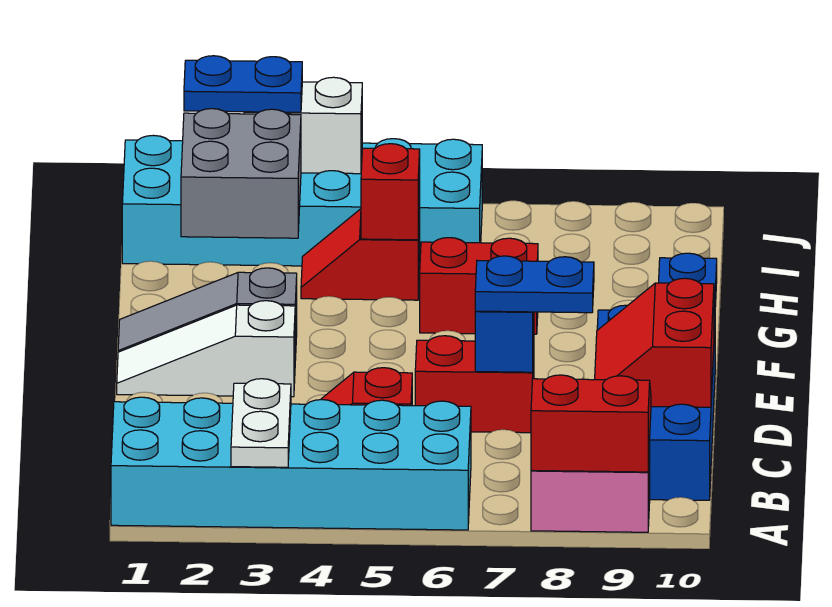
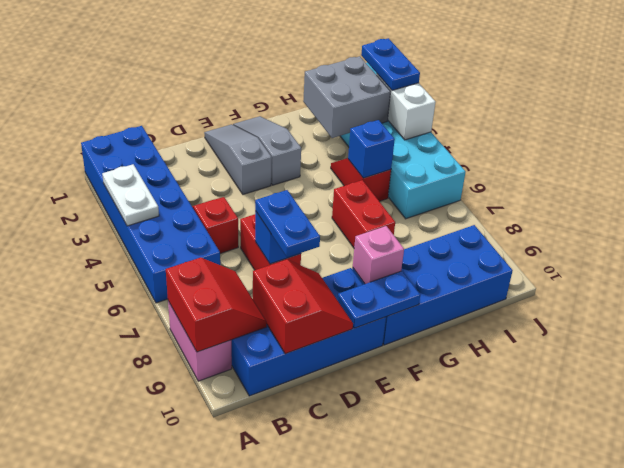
cyan brick A1:B6 level 1 -> blue brick A1:B6 level 1
white plate A3:B3 level 2 -> white plate A3:A4 level 2
red slope C9:D10 level 2 top 10 -> red slope C9:D10 level 2 top C
white slope E1:E3 level 1 top 3 -> grey slope E1:E3 level 1 top 3
none -> blue brick F9:I10 level 1
none -> pink brick F9 level 2
red brick H5 level 2 -> blue brick H5 level 2

